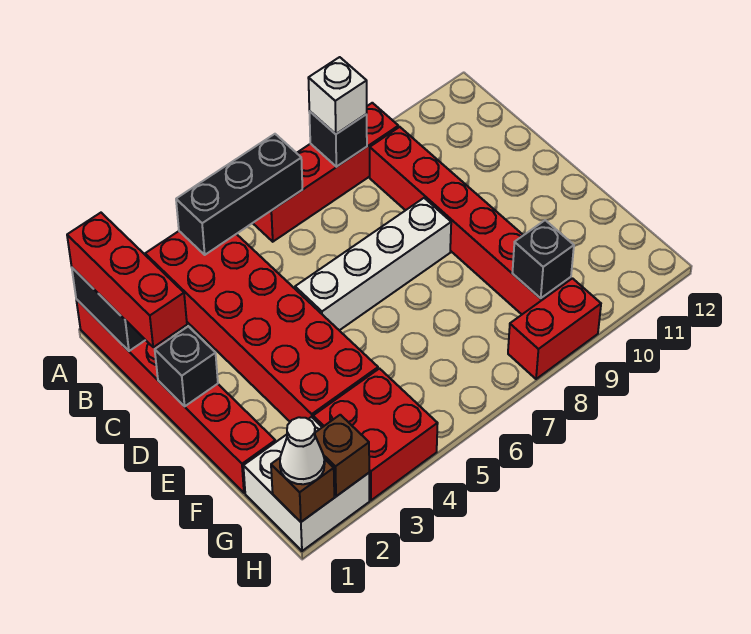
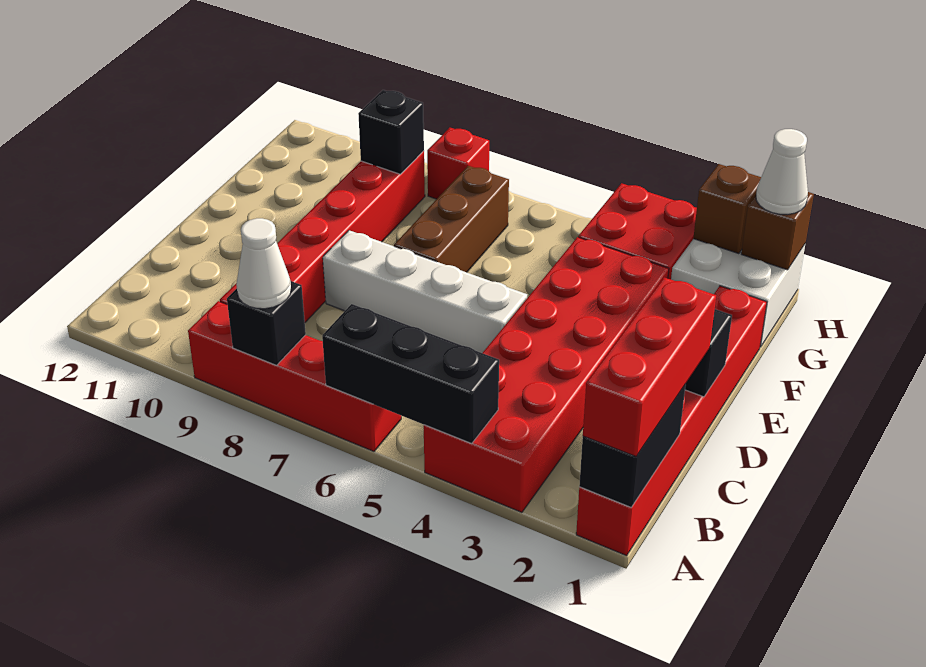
white brick A8 level 3 -> white cone A8 level 3
none -> brown brick E7:G7 level 1
red brick H8:H9 level 1 -> red brick H8 level 1

